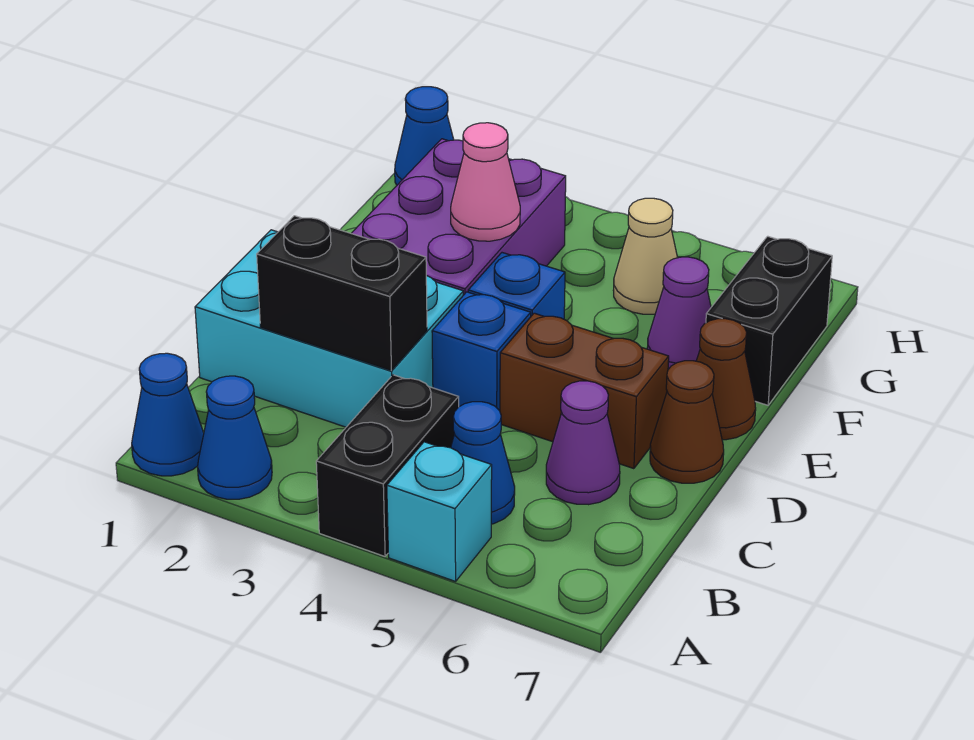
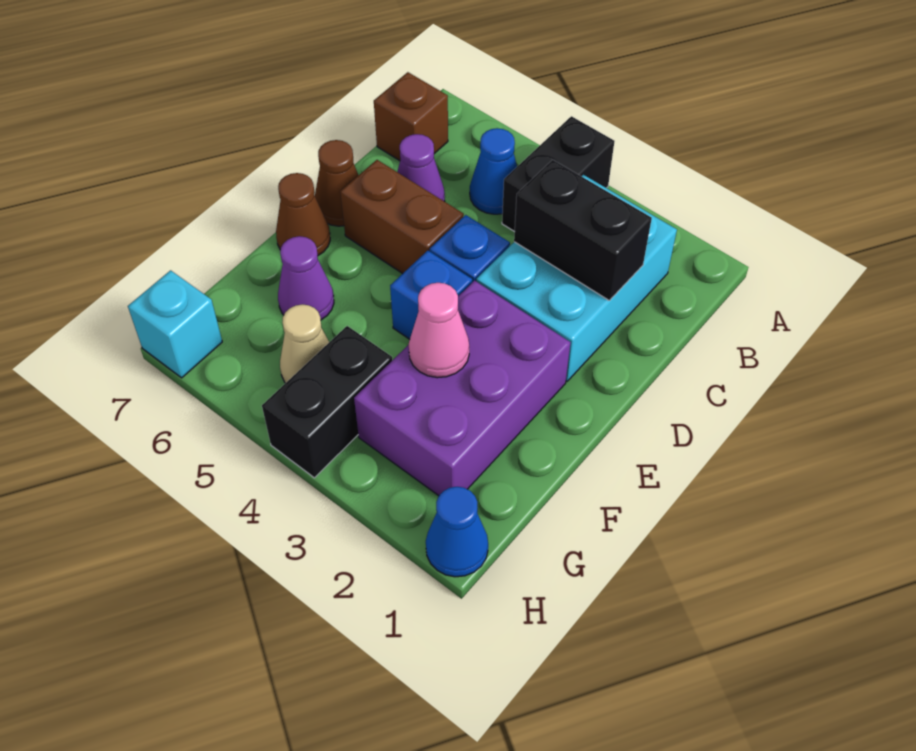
blue cone A1 level 1 -> none
blue cone A2 level 1 -> none
cyan brick A5 level 1 -> cyan brick H7 level 1
none -> brown brick B7 level 1
cyan brick C1:D3 level 1 -> cyan brick B2:D3 level 1
black brick F7:G7 level 1 -> black brick G4:H4 level 1

